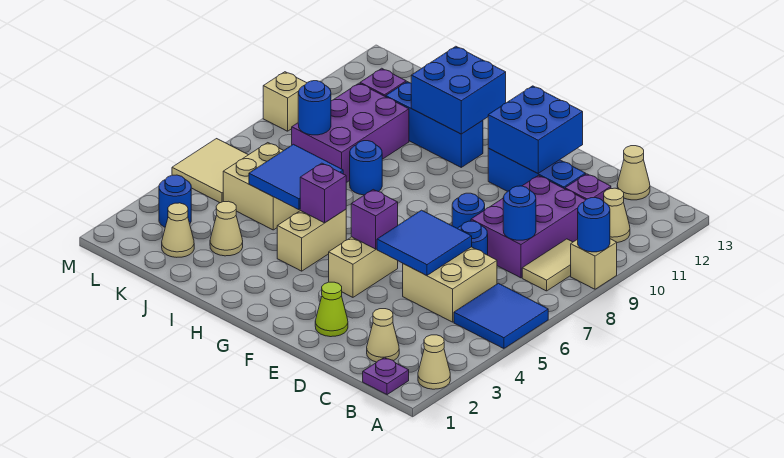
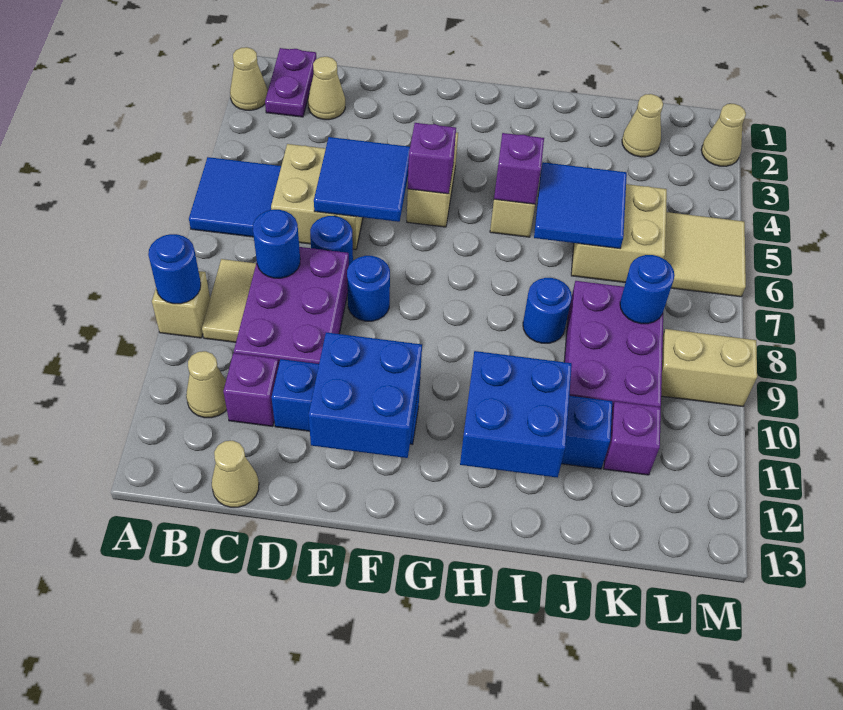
purple plate B1 level 1 -> purple plate B1:B2 level 1
lime cone E2 level 1 -> none
tan cone J3 level 1 -> tan cone M2 level 1
blue round brick L3 level 1 -> none
tan brick M9 level 1 -> tan brick L9:M9 level 1

